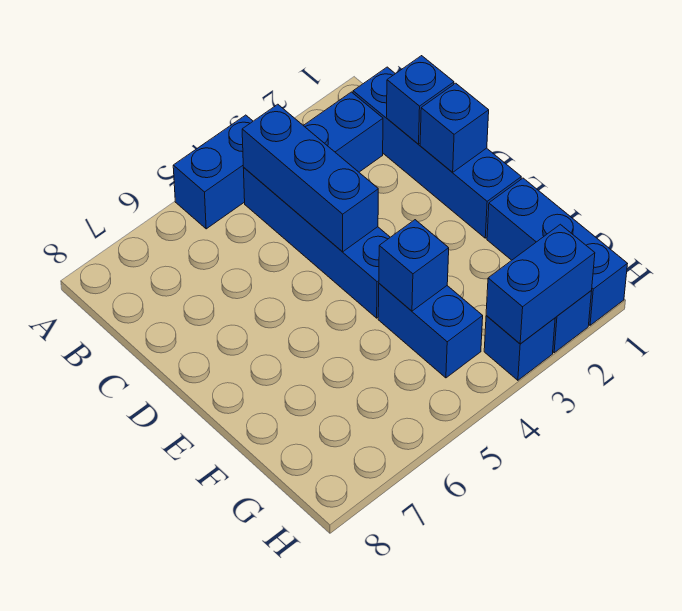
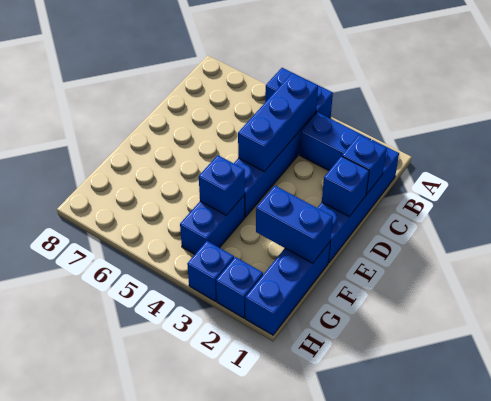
blue brick H2:H3 level 2 -> blue brick F1:F2 level 2

